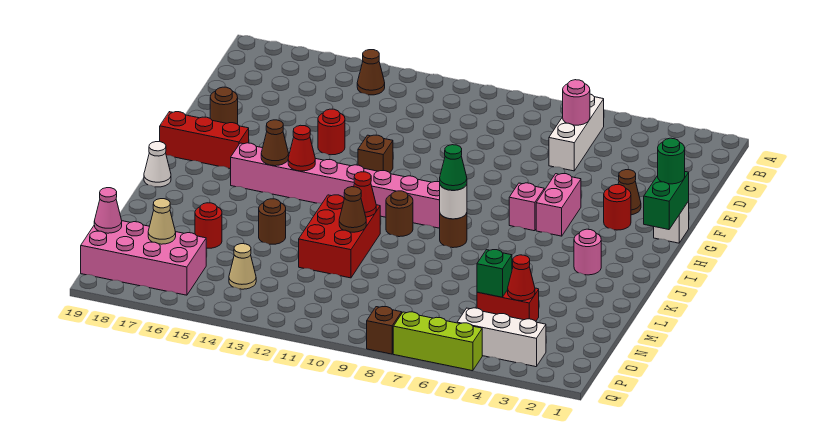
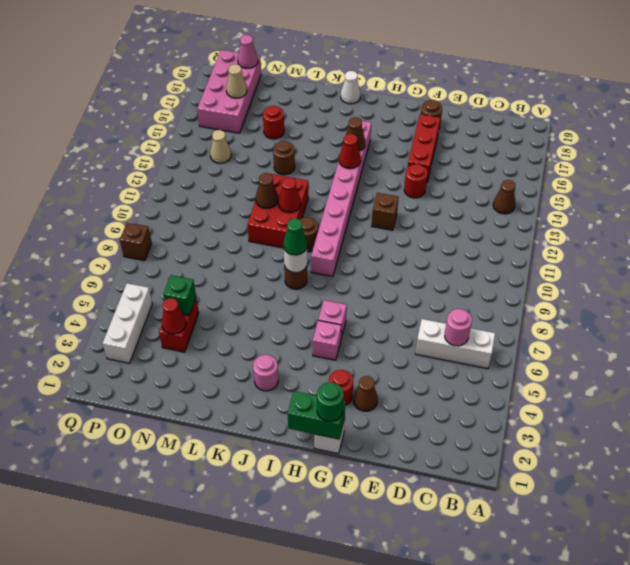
pink brick G5:H5 level 1 -> pink brick H5 level 1
red brick H17:H19 level 1 -> red brick F15:F17 level 1
red brick K11:M12 level 1 -> red brick K10:L12 level 1
lime brick Q5:Q7 level 1 -> none

